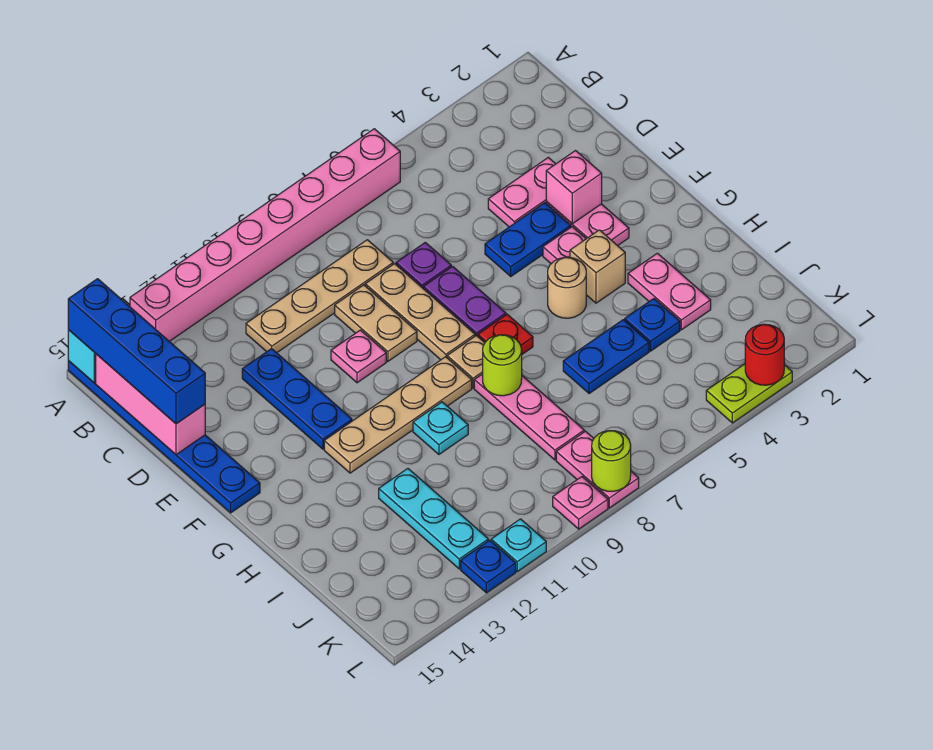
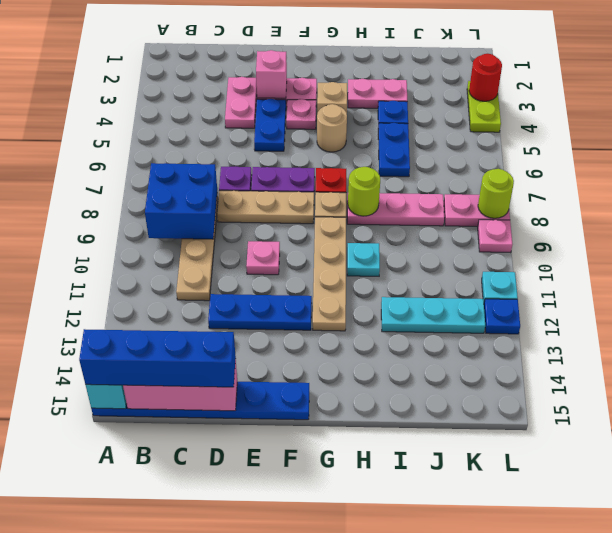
pink brick A6:A13 level 1 -> none
none -> blue brick B8:C9 level 2
tan plate D9:E9 level 1 -> none

